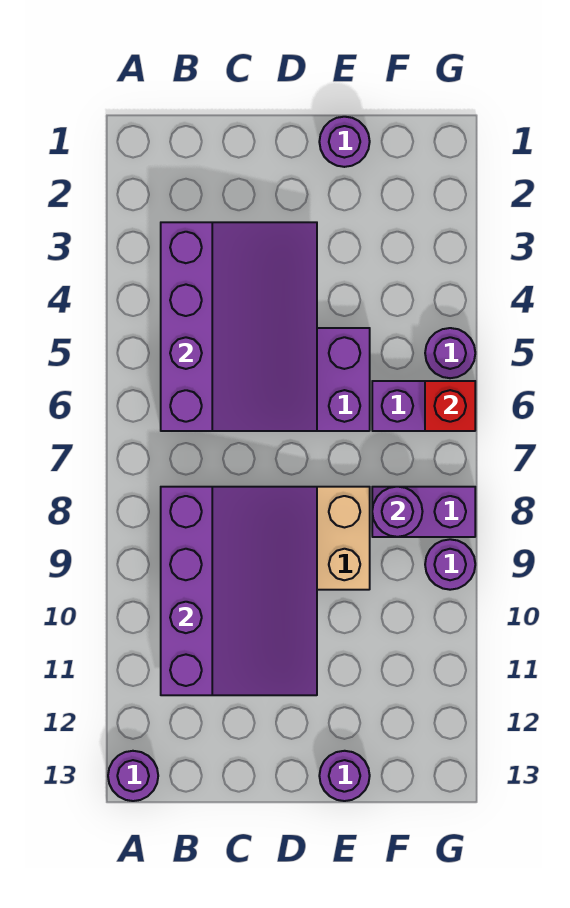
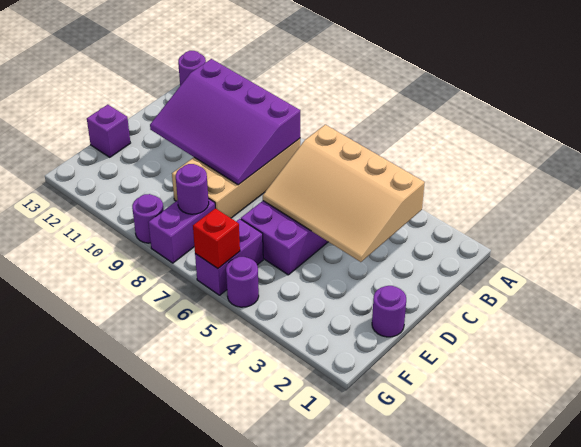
purple slope B3:D6 level 2 top B -> tan slope B3:D6 level 2 top B
purple round brick E13 level 1 -> purple brick E13 level 1

